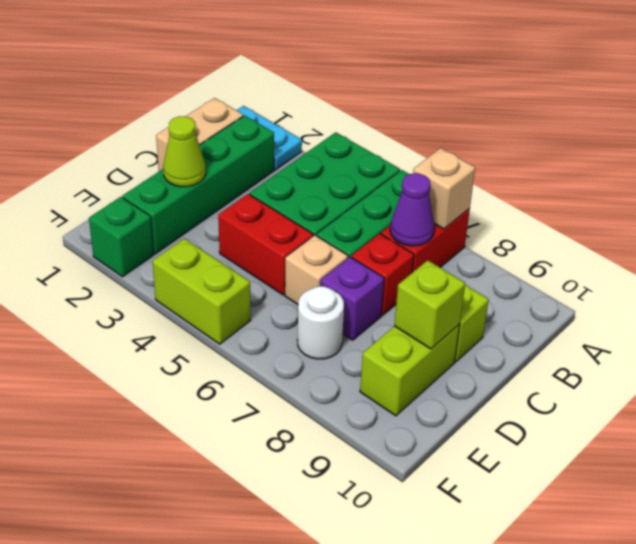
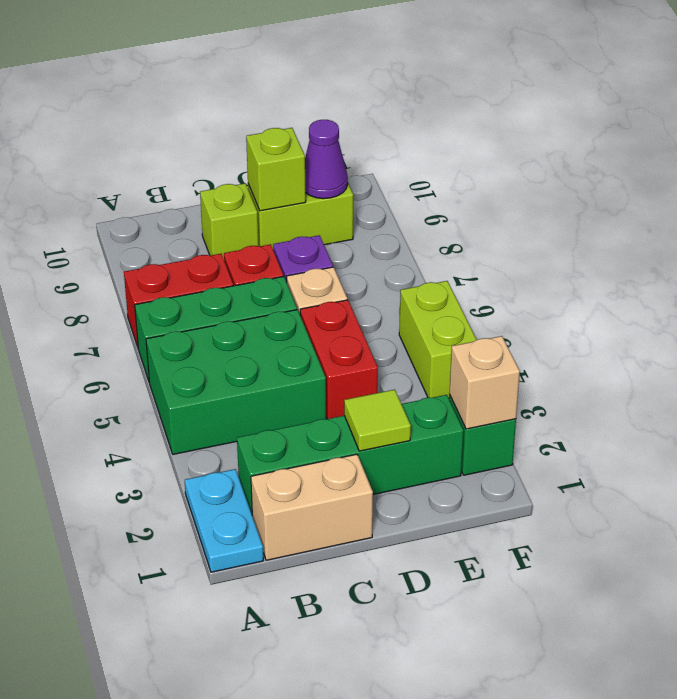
tan brick A7 level 2 -> tan brick F2 level 2
purple cone B7 level 2 -> purple cone E9 level 2
lime cone D2 level 2 -> lime tile D2 level 2
white round brick E7 level 1 -> none

